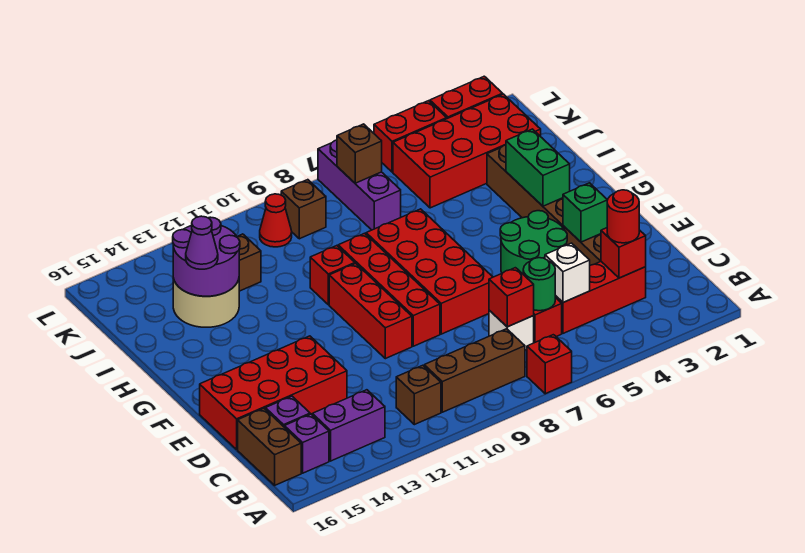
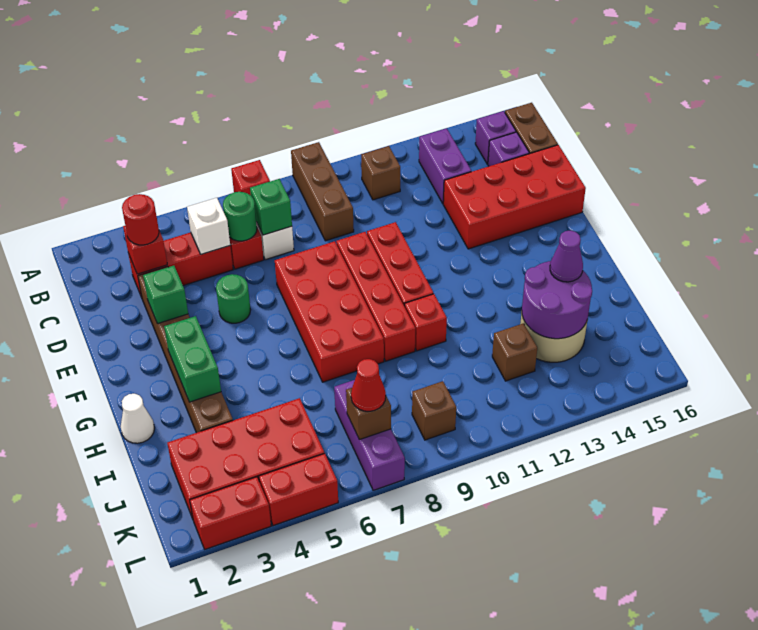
brown brick B8:B10 level 1 -> brown brick A9:C9 level 1
purple brick B13:B14 level 1 -> purple brick B13:C13 level 1
red brick C7 level 2 -> green brick C7 level 2
green round brick E4:F5 level 1 -> green round brick E5 level 1
none -> white cone H1 level 1
red cone K10 level 1 -> red cone K7 level 3

